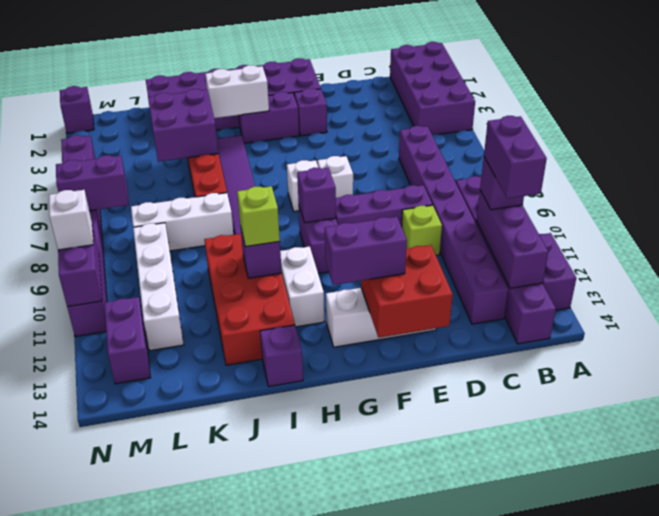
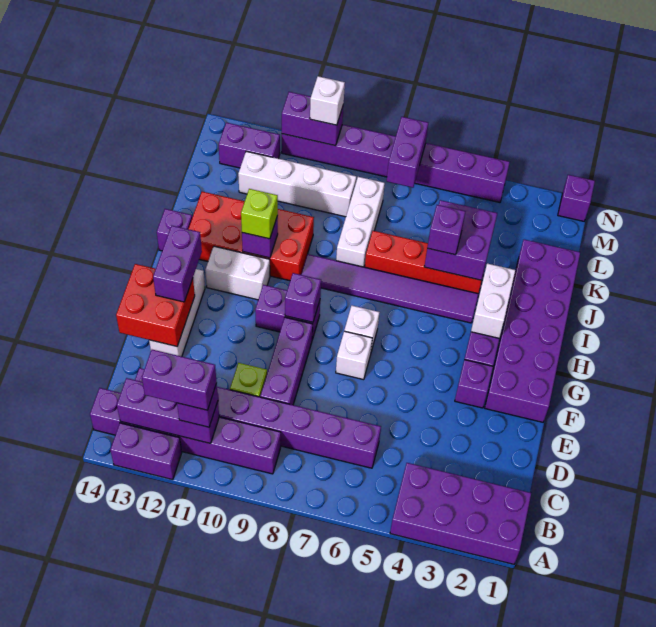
none -> purple brick J5 level 3

